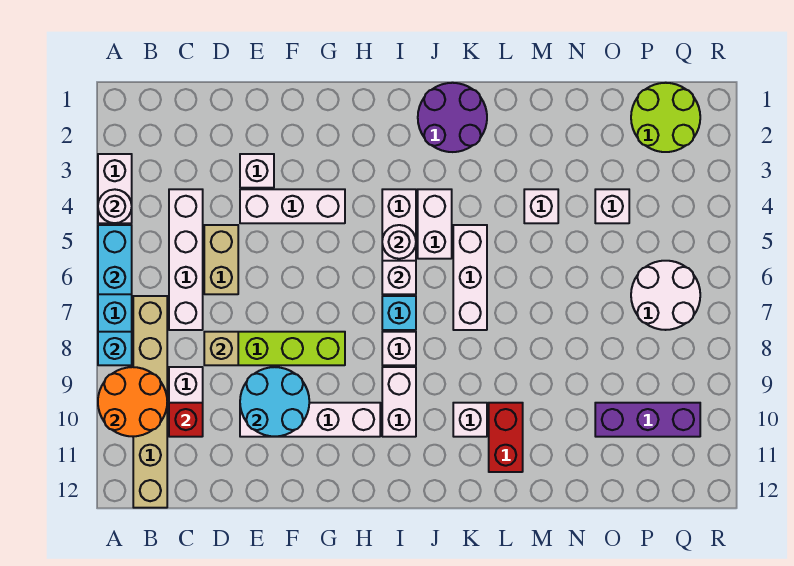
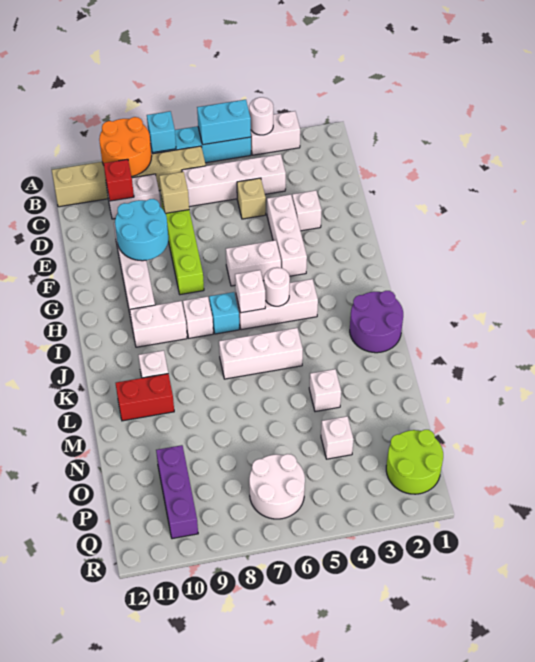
tan brick D5:D6 level 1 -> tan brick D5 level 1
white brick J4:J5 level 1 -> white brick G5:G6 level 1

